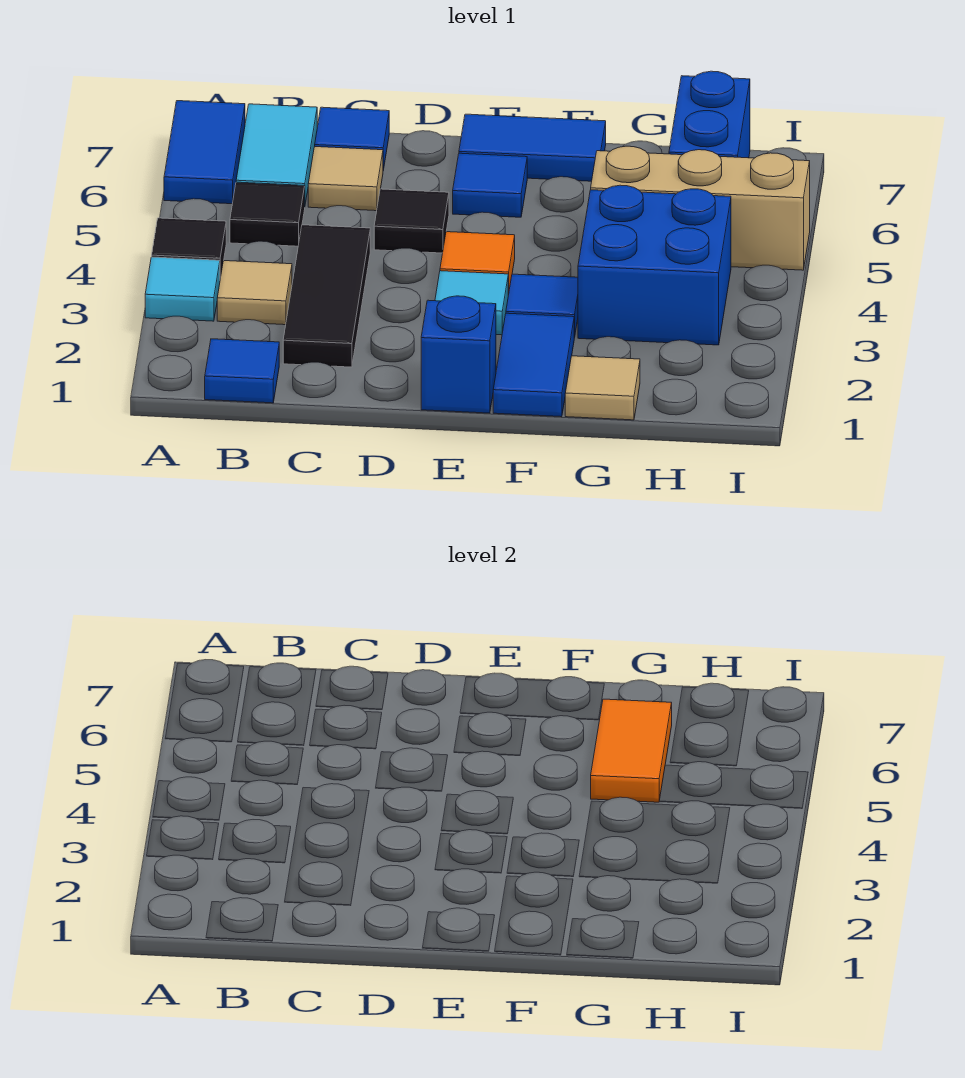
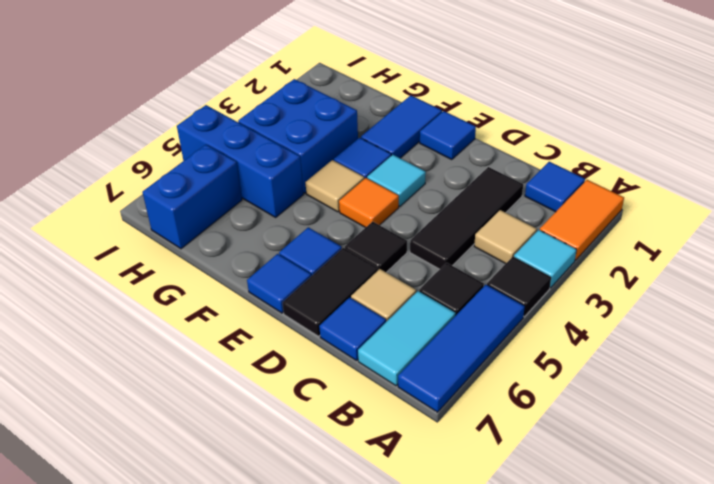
blue tile A6:A7 level 1 -> blue tile A5:A7 level 1
none -> black tile D6:D7 level 1
blue brick E1 level 1 -> blue tile E1 level 1
blue tile E7:F7 level 1 -> blue tile E7 level 1
tan tile G1 level 1 -> tan tile F4 level 1
tan brick G5:I5 level 1 -> blue brick G5:I5 level 1
orange tile G5:G6 level 2 -> orange tile A1:A2 level 1

